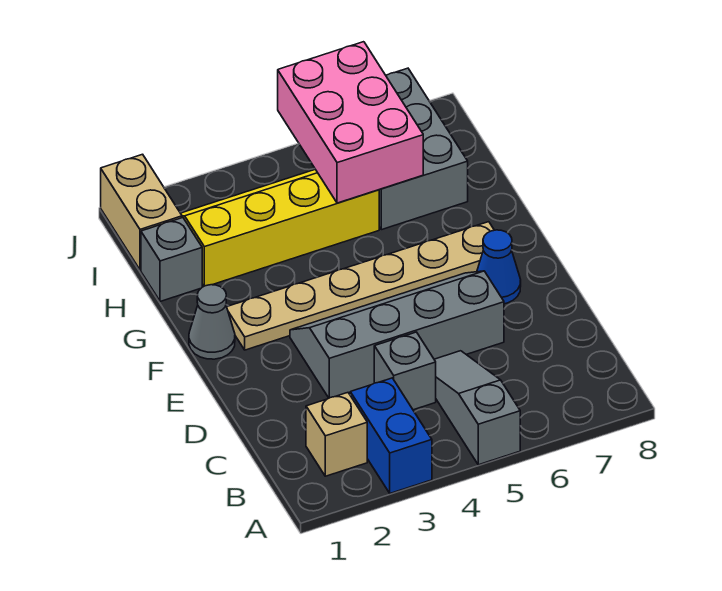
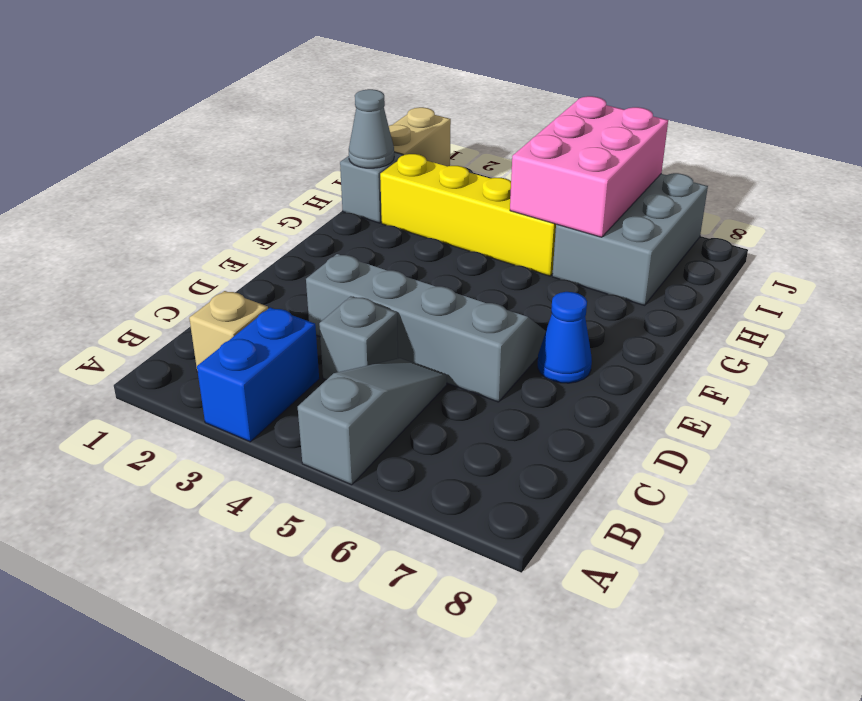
grey cone F1 level 1 -> grey cone H1 level 2
tan plate F2:F7 level 1 -> none

